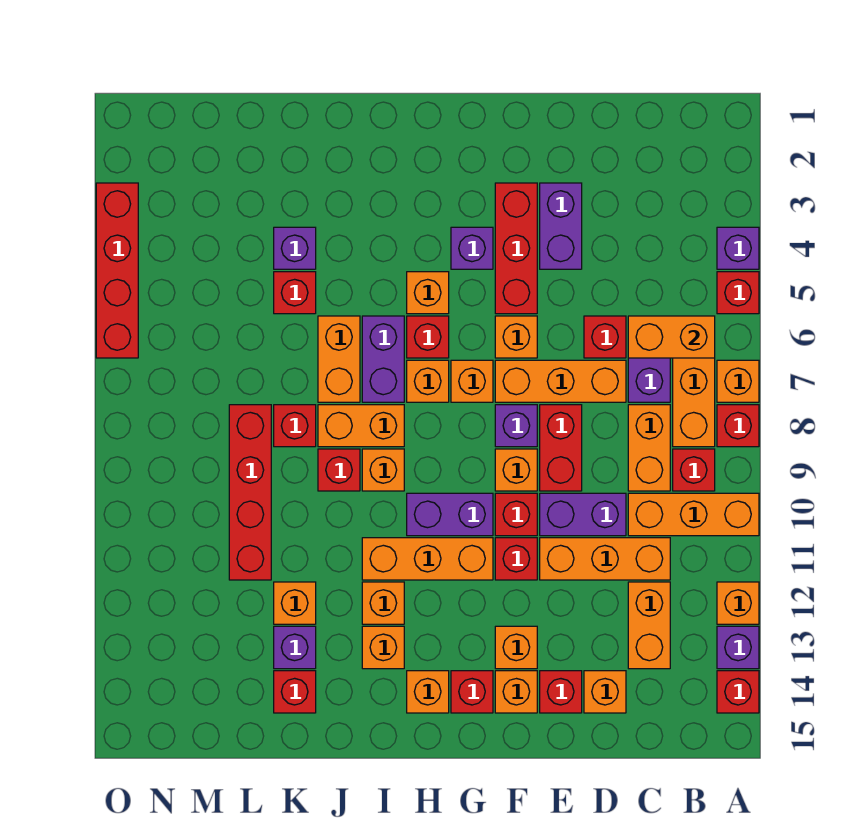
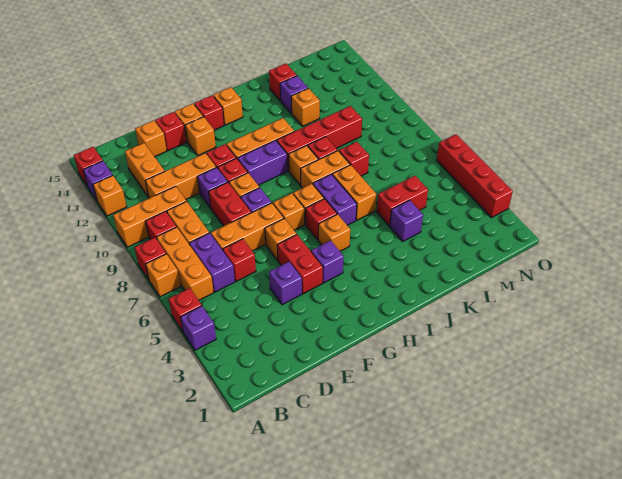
orange brick B6:C6 level 2 -> none
purple brick D10:E10 level 1 -> purple brick E10 level 1
purple brick E3:E4 level 1 -> purple brick E4 level 1
red brick F3:F5 level 1 -> red brick F4:F5 level 1
orange brick I12 level 1 -> none
orange brick I13 level 1 -> none
red brick K5 level 1 -> red brick K5:L5 level 1
red brick L8:L11 level 1 -> red brick I10:L10 level 1

